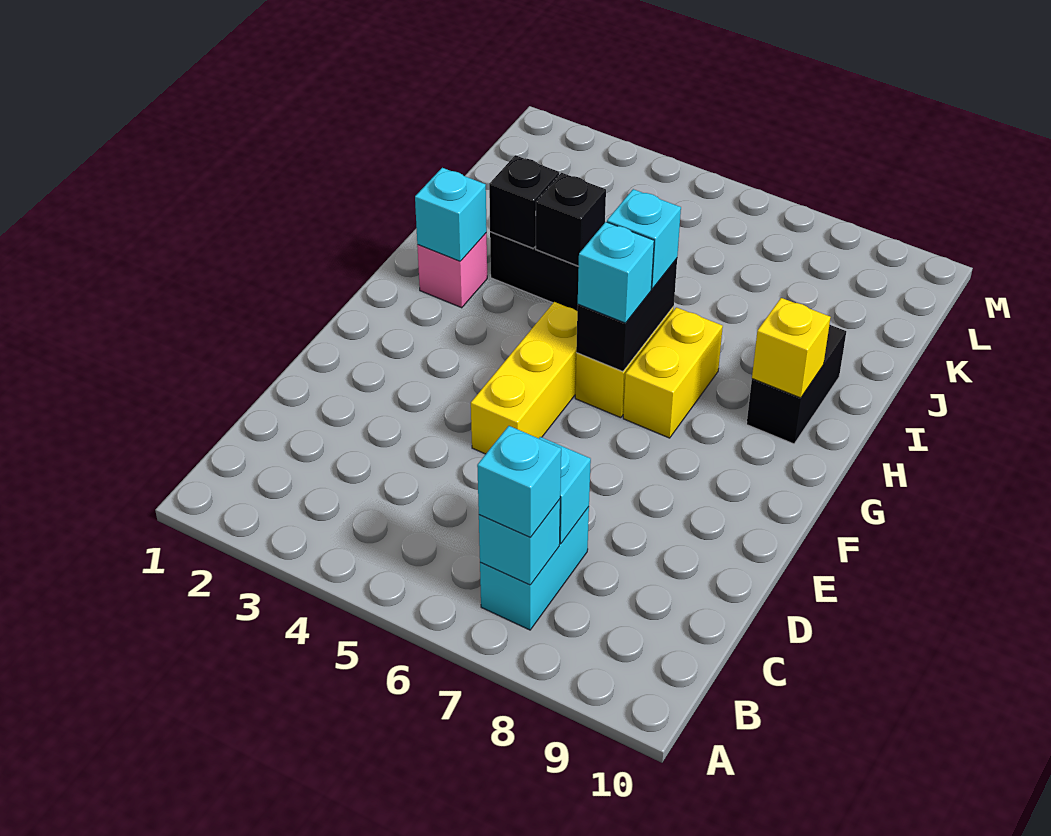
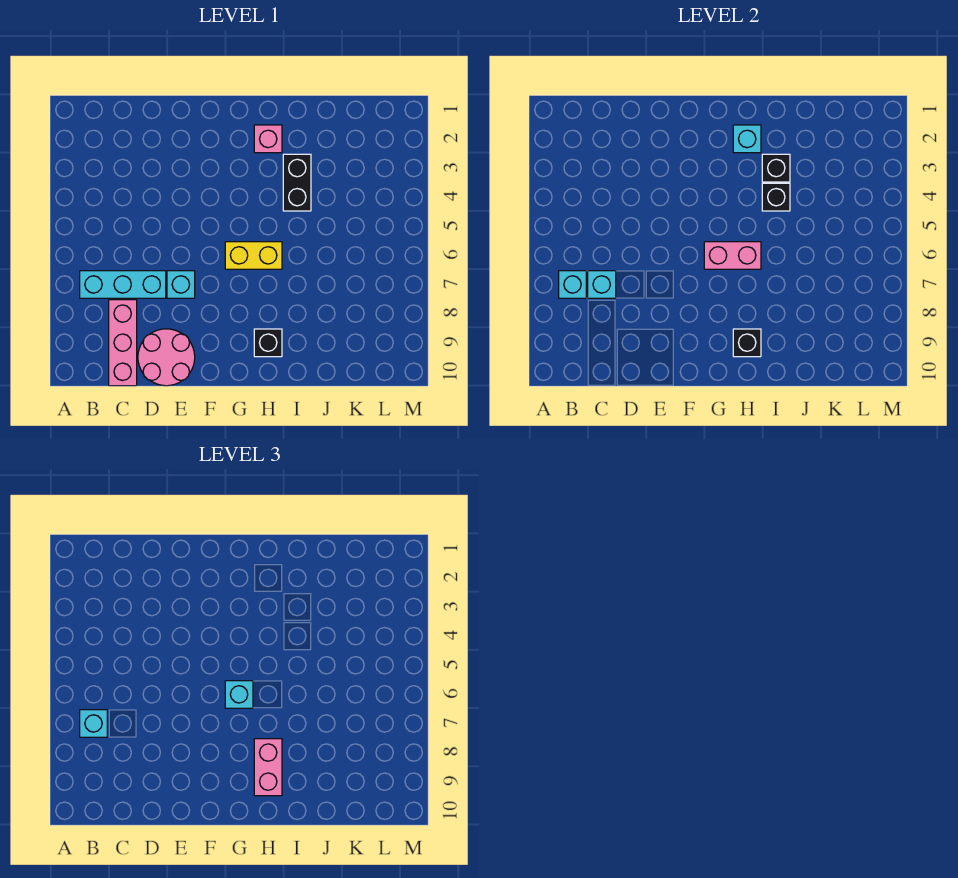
cyan brick B7:C7 level 1 -> cyan brick B7:D7 level 1
none -> pink brick C8:C10 level 1
none -> pink round brick D9:E10 level 1
yellow brick E5:G5 level 1 -> none
black brick G6:H6 level 2 -> pink brick G6:H6 level 2
yellow brick G7:H7 level 1 -> none
cyan brick H6 level 3 -> cyan brick E7 level 1
none -> pink brick H8:H9 level 3
black brick H9:I9 level 1 -> black brick H9 level 1
yellow brick H9 level 2 -> black brick H9 level 2

